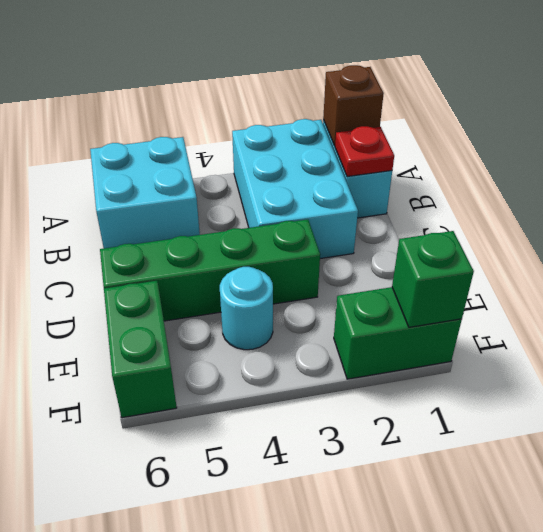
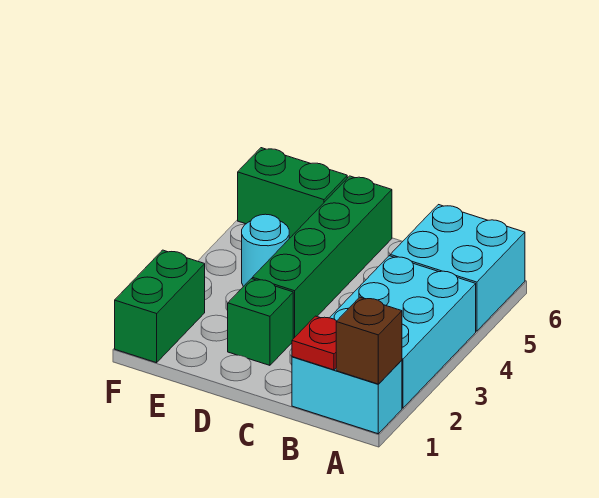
cyan brick A2:C3 level 1 -> cyan brick A2:B4 level 1
green brick F1 level 2 -> green brick D2 level 1

